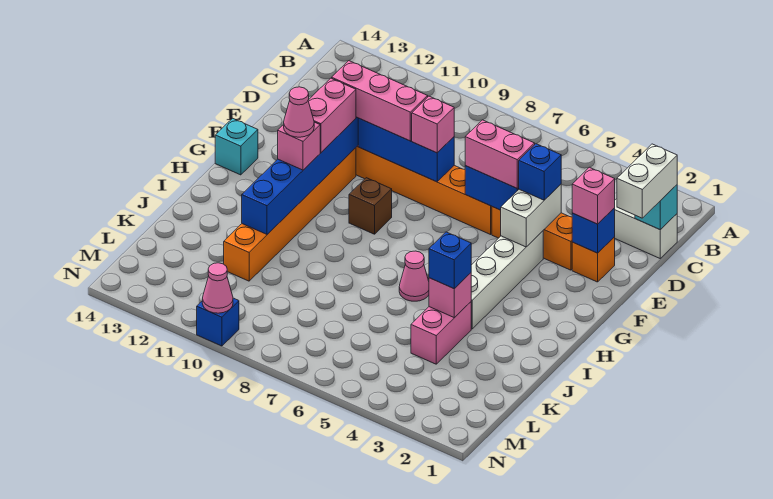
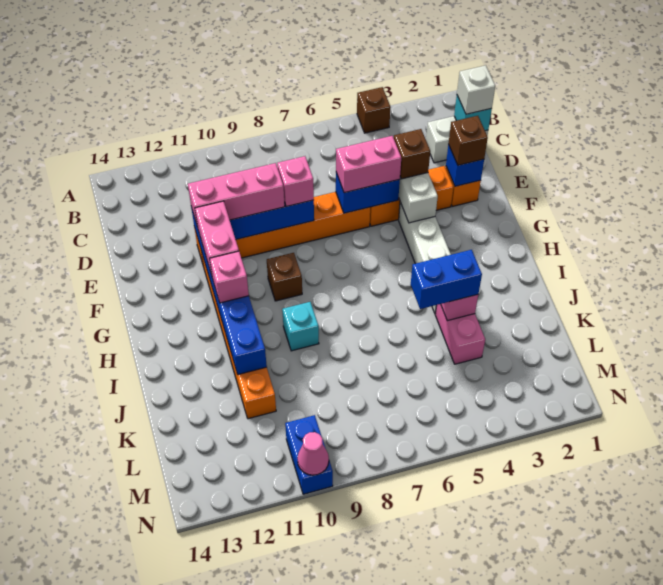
none -> brown brick A4 level 1
white brick C1:D1 level 3 -> white brick C1 level 3
pink brick E2 level 3 -> brown brick E2 level 3
blue brick E4 level 3 -> brown brick E4 level 3
cyan brick G14 level 1 -> cyan brick I9 level 1
pink cone H11 level 4 -> none
pink cone I6 level 1 -> none
blue brick J4 level 3 -> blue brick J4:J5 level 3
blue brick N10 level 1 -> blue brick M10:N10 level 1

